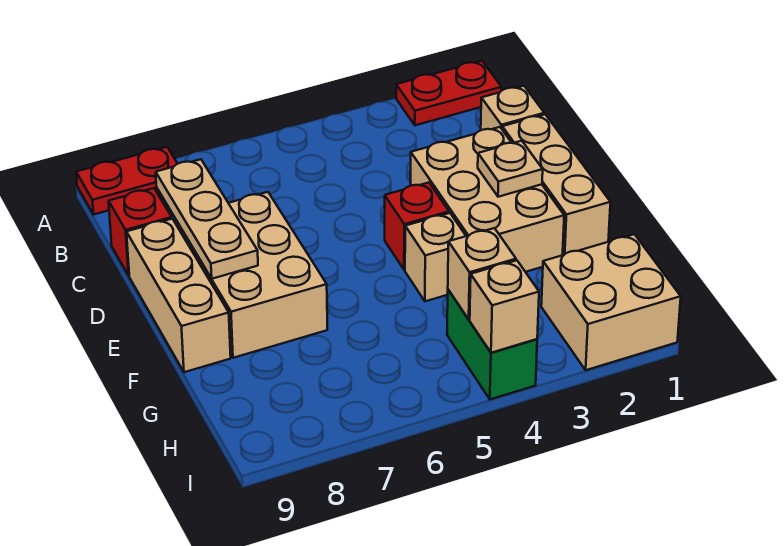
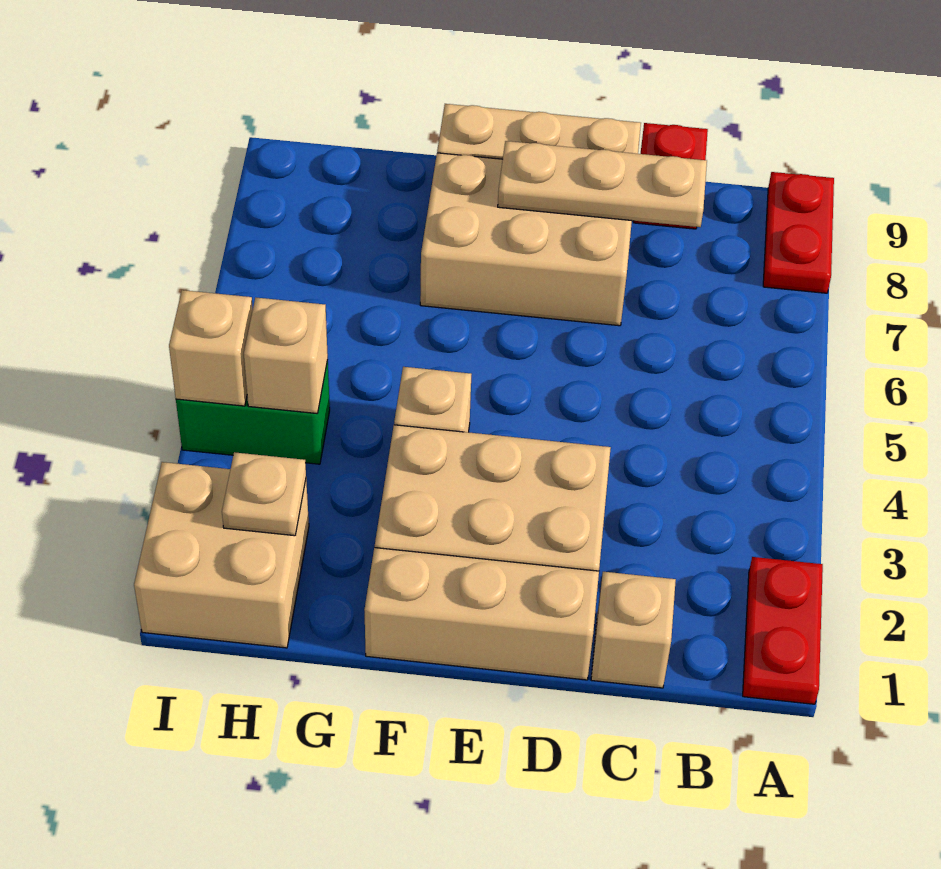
tan plate E2 level 2 -> tan plate H2 level 2
red brick E4 level 1 -> none

